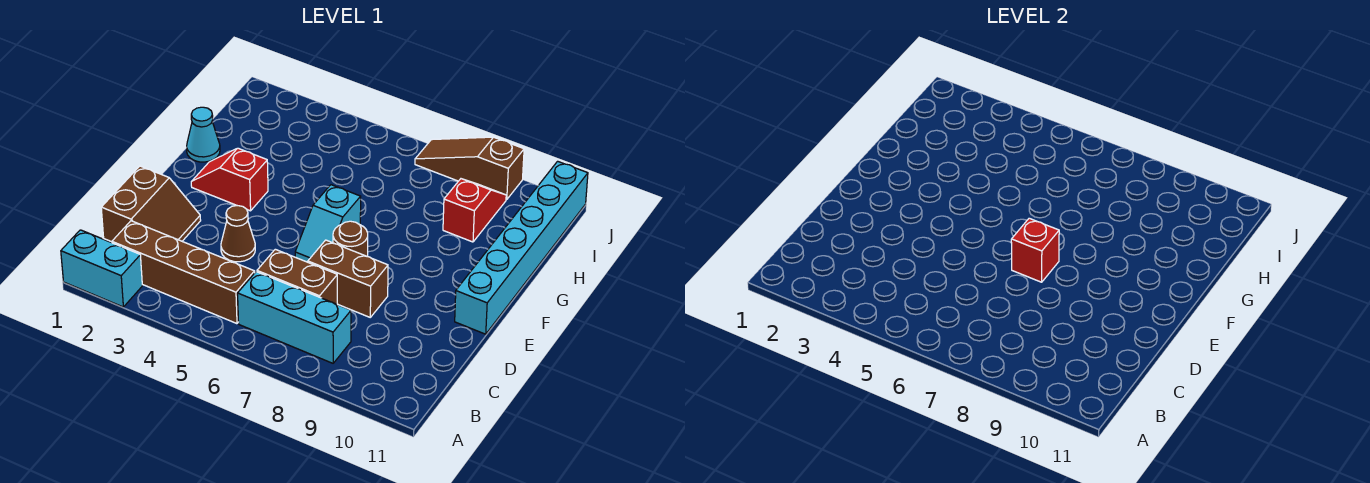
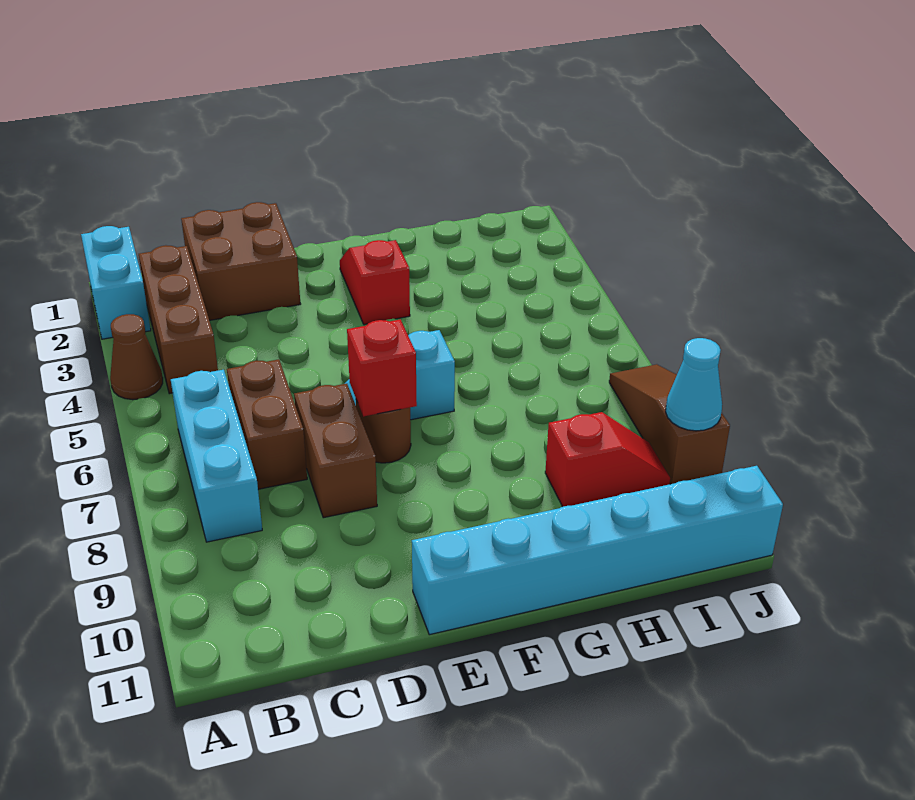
brown brick B2:B5 level 1 -> brown brick B2:B4 level 1
brown slope C1:D2 level 1 top 1 -> brown brick C1:D2 level 1
brown cone D4 level 1 -> brown cone A4 level 1
cyan cone G1 level 1 -> cyan cone J9 level 2

